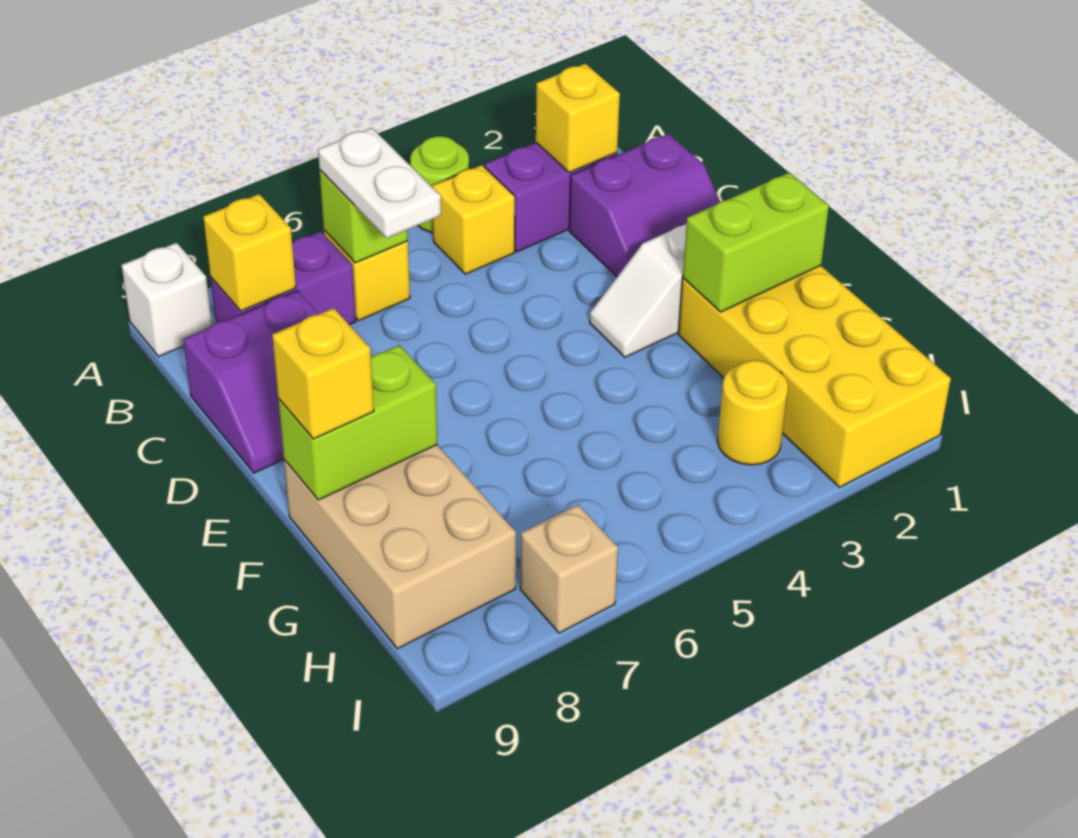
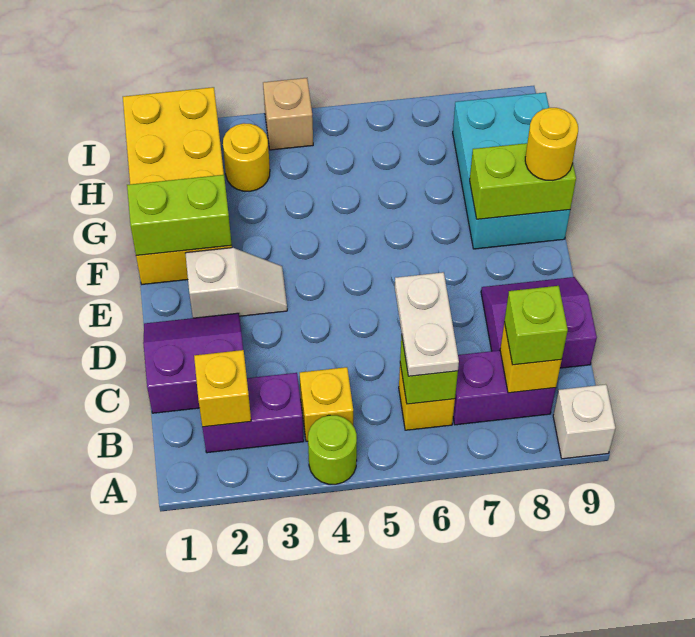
none -> lime brick B8 level 3
tan brick F8:H9 level 1 -> cyan brick F8:H9 level 1
yellow brick F9 level 3 -> yellow round brick F9 level 3
tan brick I7 level 1 -> tan brick I4 level 1

